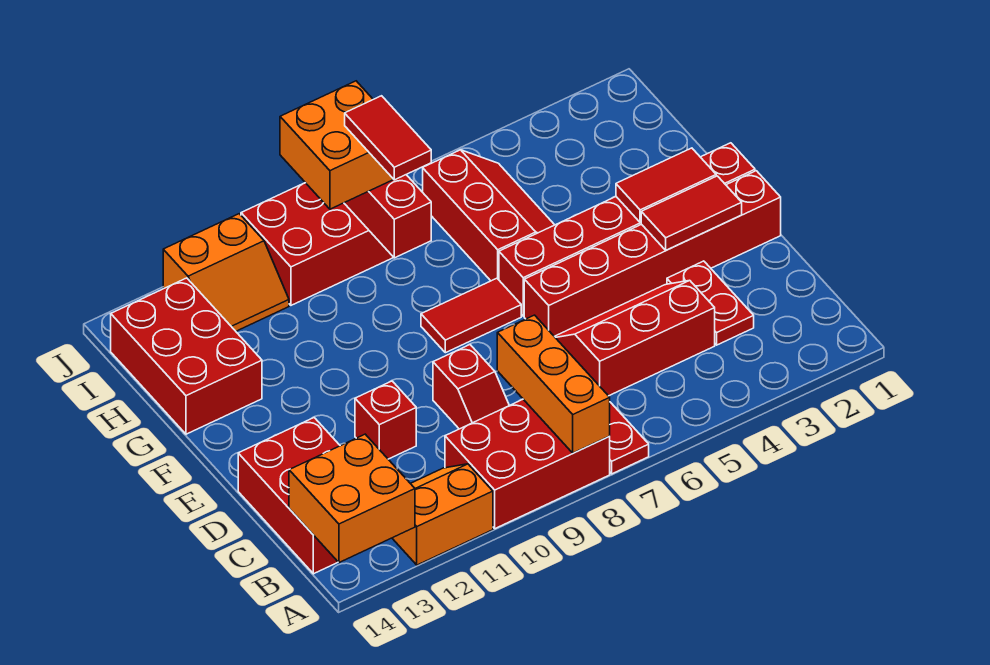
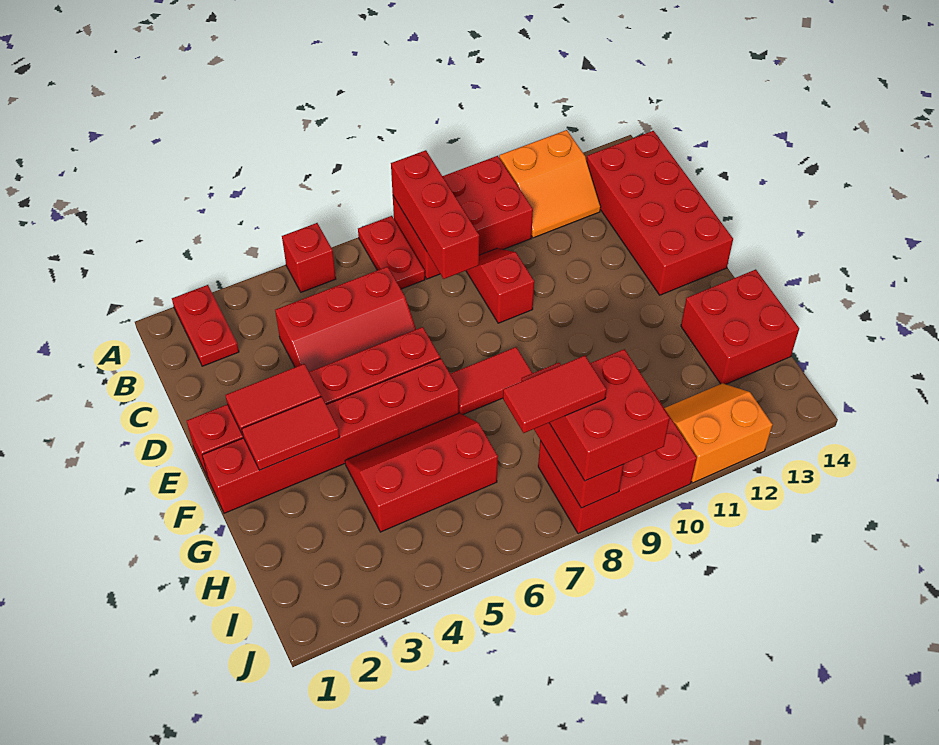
orange brick A8:C8 level 2 -> red brick A8:C8 level 2
orange brick A13:B14 level 2 -> none
red brick B13:D14 level 1 -> red brick B13:E14 level 1
red plate C3:D3 level 1 -> red plate A2:B2 level 1
red brick D11 level 1 -> red brick A5 level 1
red slope G5:I6 level 1 top 6 -> red slope G4:H6 level 1 top H
red brick G13:I14 level 1 -> red brick G13:H14 level 1
red tile H8:I8 level 4 -> red tile I7:I8 level 4
orange brick I8:J9 level 3 -> red brick I8:J9 level 3

